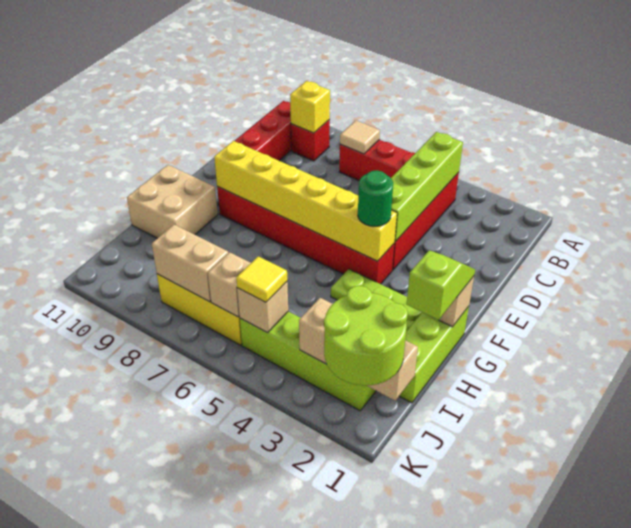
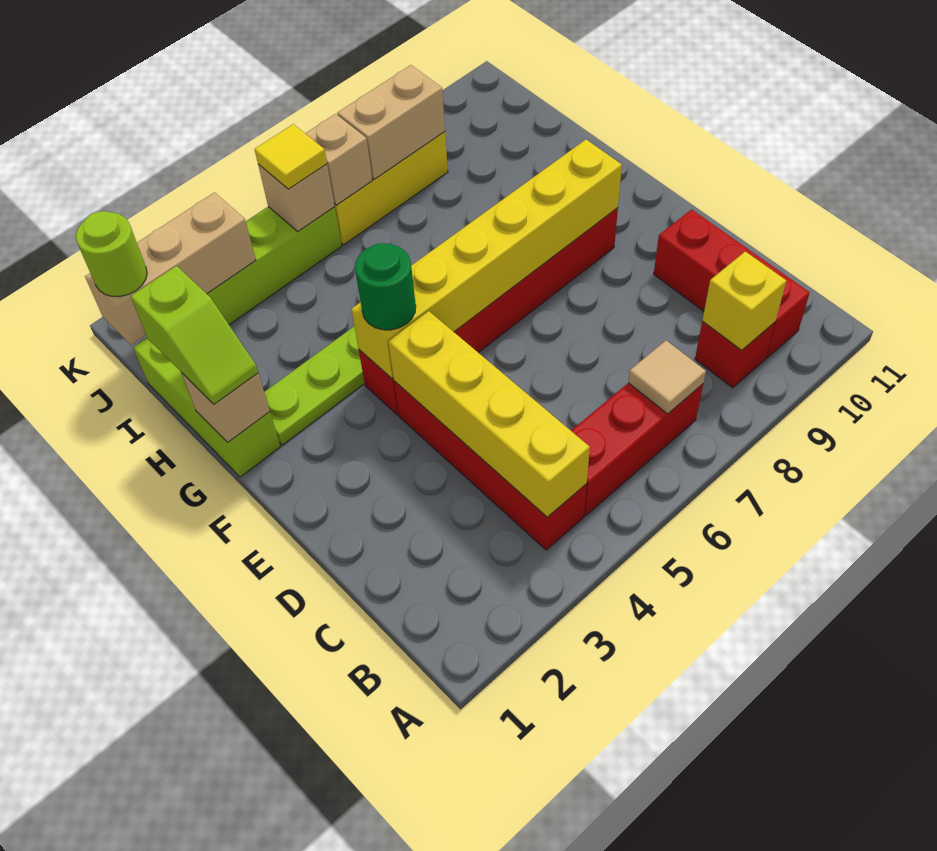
lime brick B4:E4 level 2 -> yellow brick B4:E4 level 2
tan brick G10:H11 level 1 -> none
lime round brick J1:K2 level 3 -> lime round brick J1 level 3

